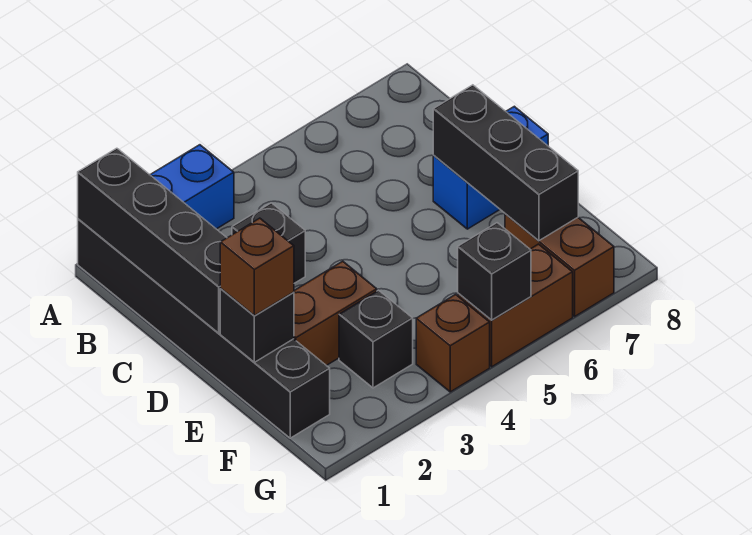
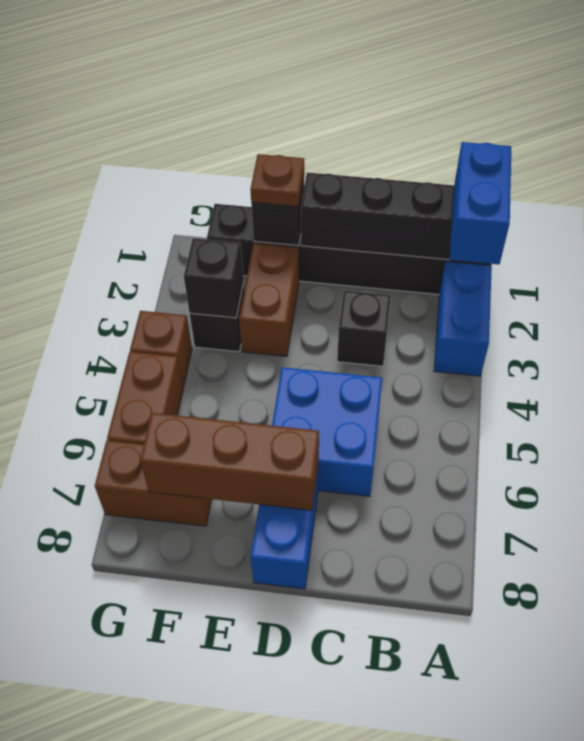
none -> blue brick A1:A2 level 3
none -> blue brick C5:D6 level 1
black brick D7:F7 level 2 -> brown brick D7:F7 level 2
brown brick E1 level 3 -> brown plate E1 level 3
black brick G5 level 2 -> black brick F3 level 2

